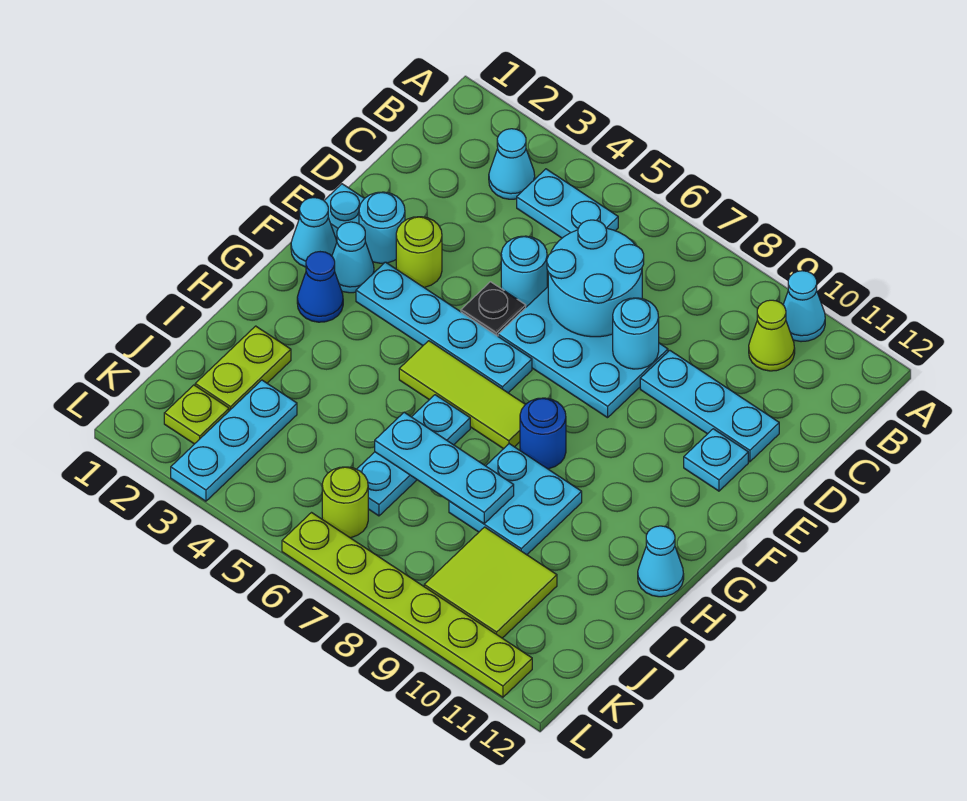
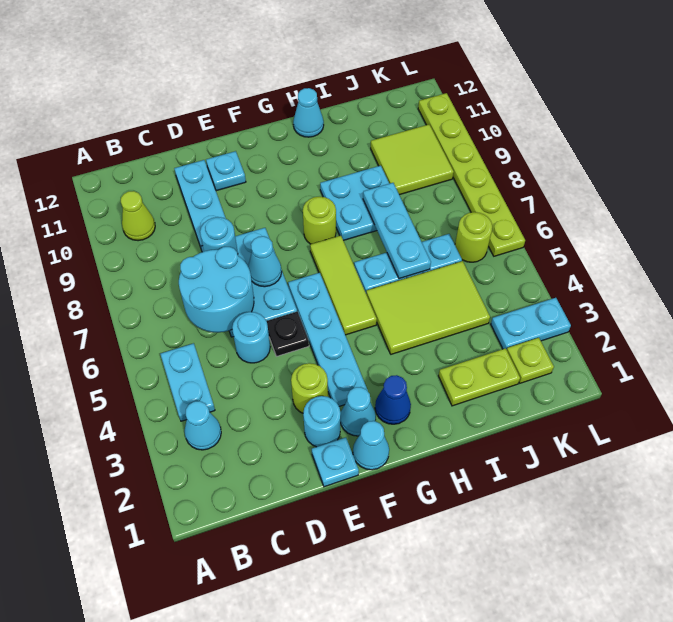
cyan cone A10 level 1 -> cyan cone E7 level 2
blue round brick G8 level 1 -> lime round brick G8 level 1
none -> lime tile H4:J5 level 1
cyan plate J3:L3 level 1 -> cyan plate K3:L3 level 1

